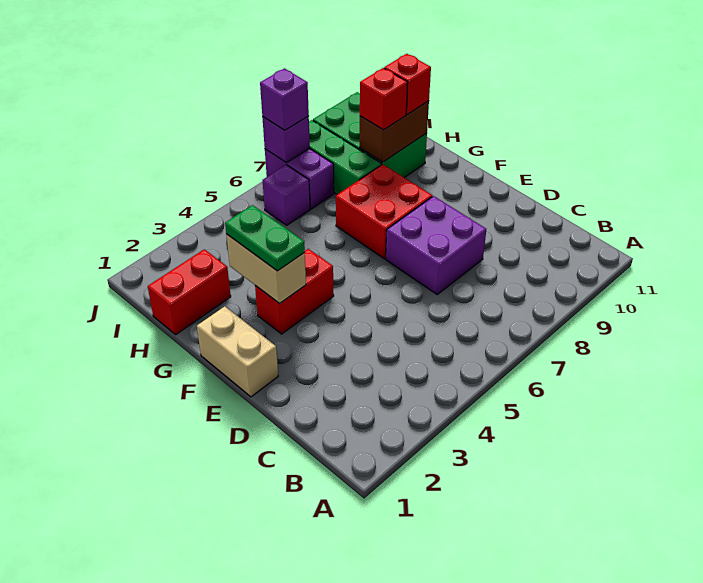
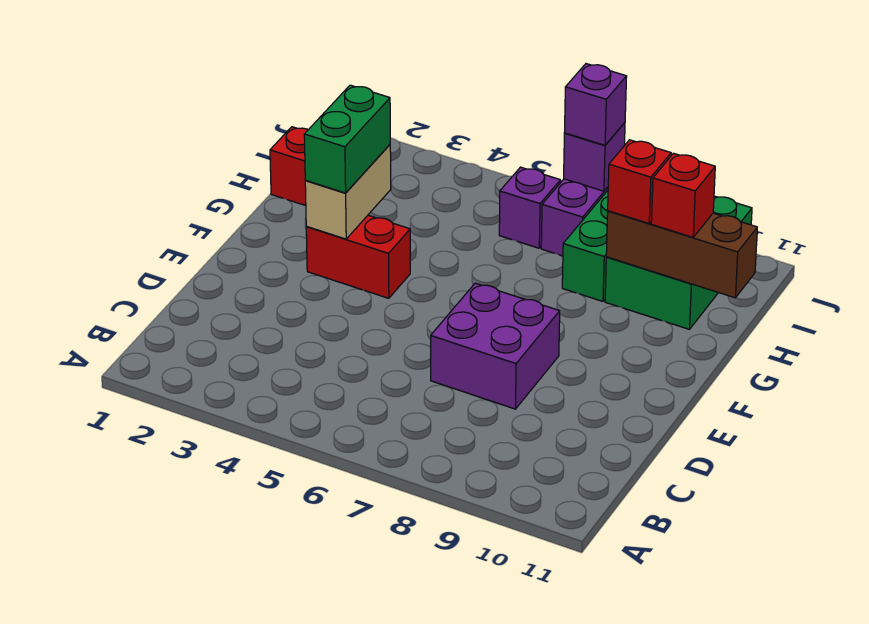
tan brick E1:F1 level 1 -> none
green plate F3:G3 level 3 -> green brick F3:G3 level 3
red brick F7:G8 level 1 -> none
brown brick H9:H10 level 2 -> brown brick H9:H11 level 2

